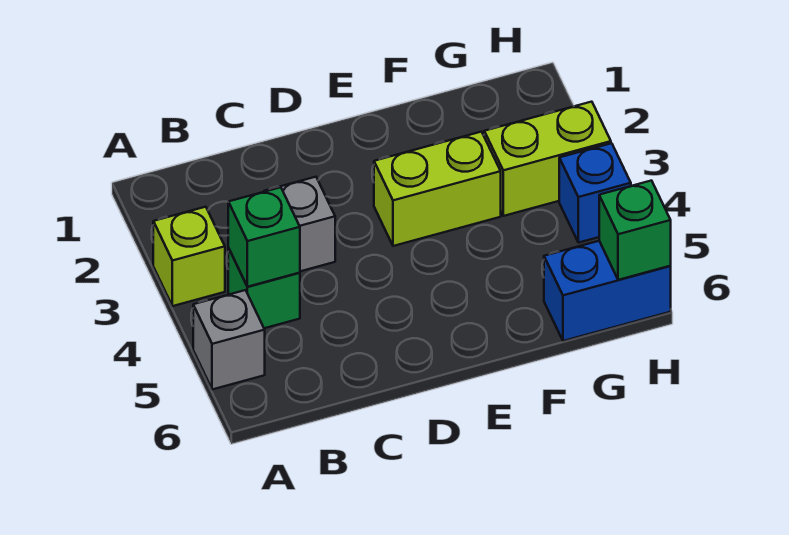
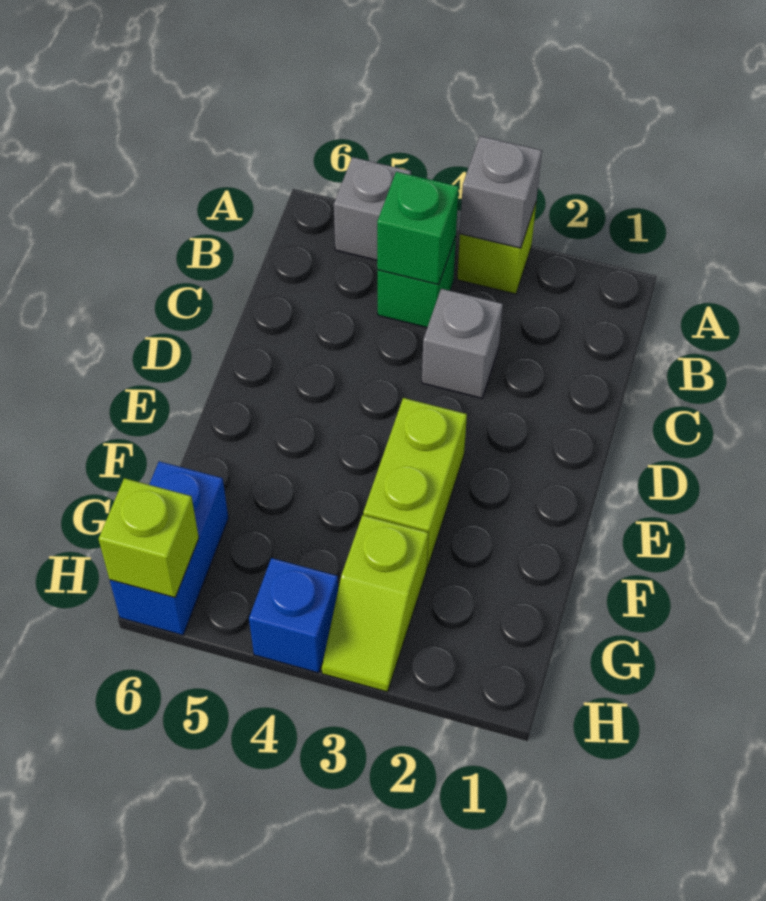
none -> grey brick A3 level 2
lime brick G3:H3 level 1 -> lime slope G3:H3 level 1 top G
green brick H6 level 2 -> lime brick H6 level 2

